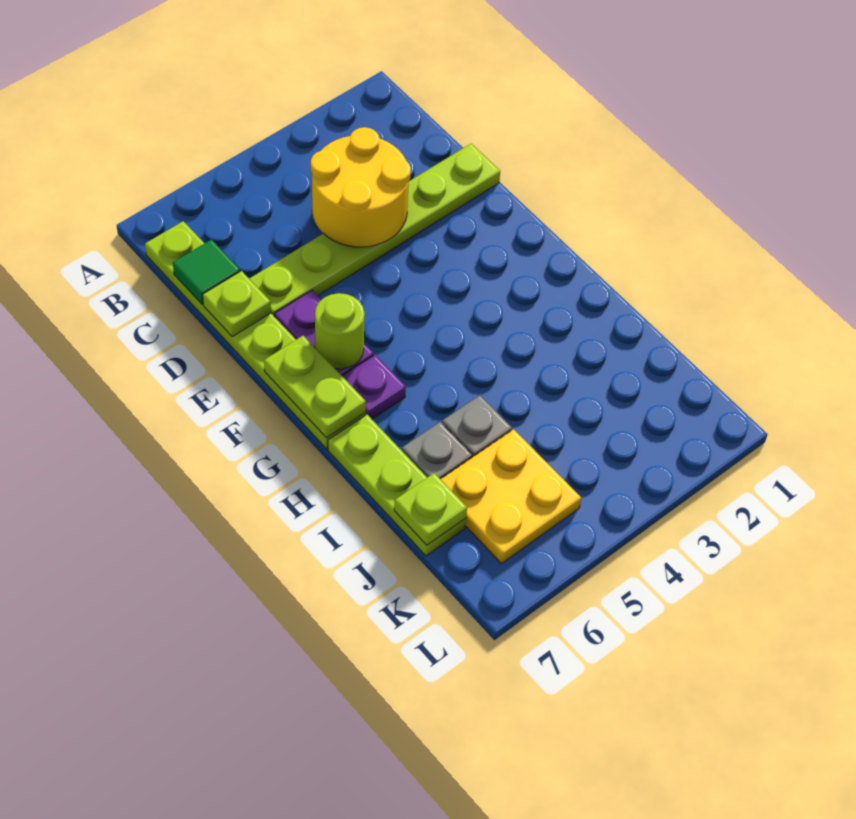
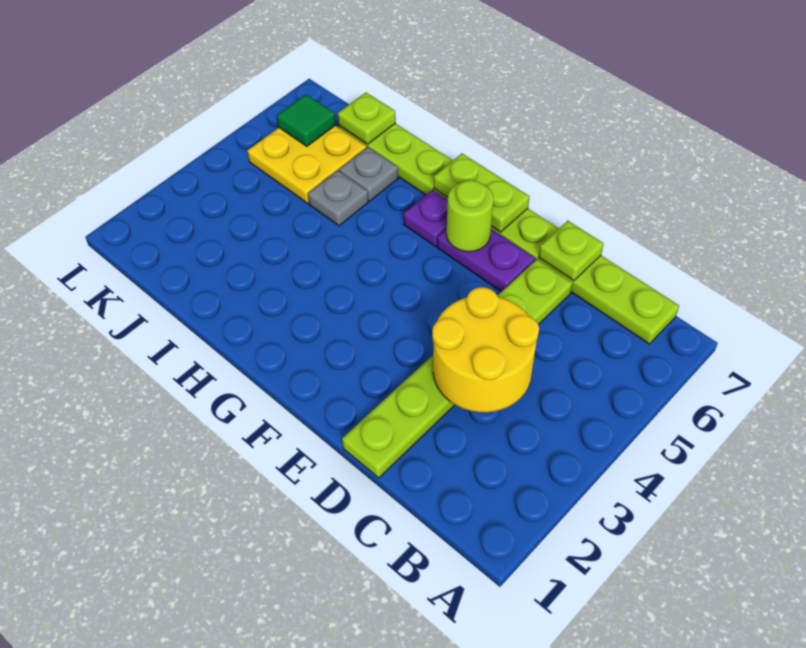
green tile C7 level 2 -> green tile K6 level 2

